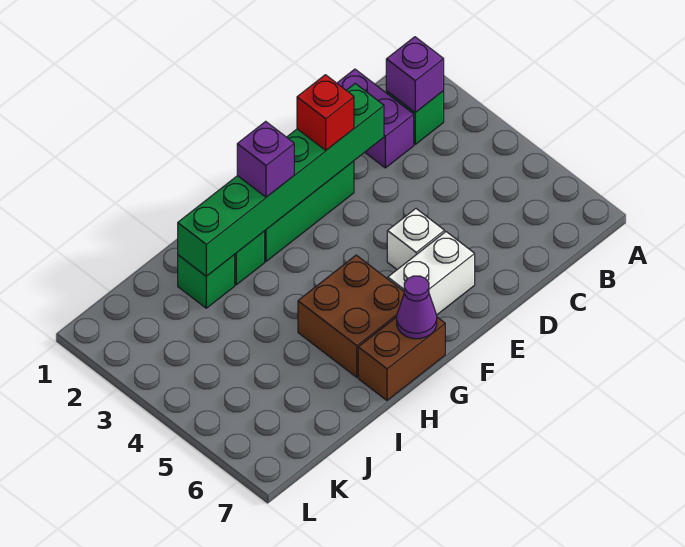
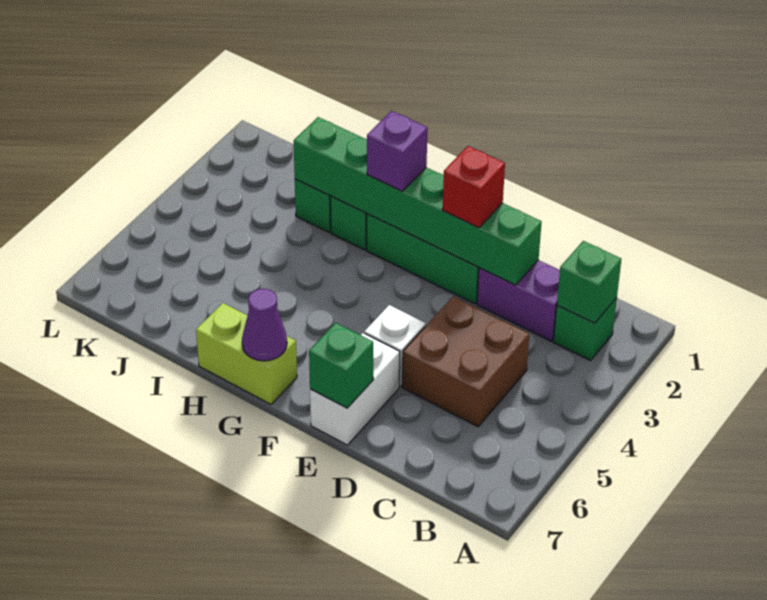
purple brick B2 level 2 -> green brick B2 level 2
purple brick C1:C2 level 1 -> purple brick C2:D2 level 1
white brick E6:F6 level 1 -> white brick E6:E7 level 1
none -> green brick E7 level 2
brown brick G5:H6 level 1 -> brown brick C4:D5 level 1
brown brick G7:H7 level 1 -> lime brick G7:H7 level 1

